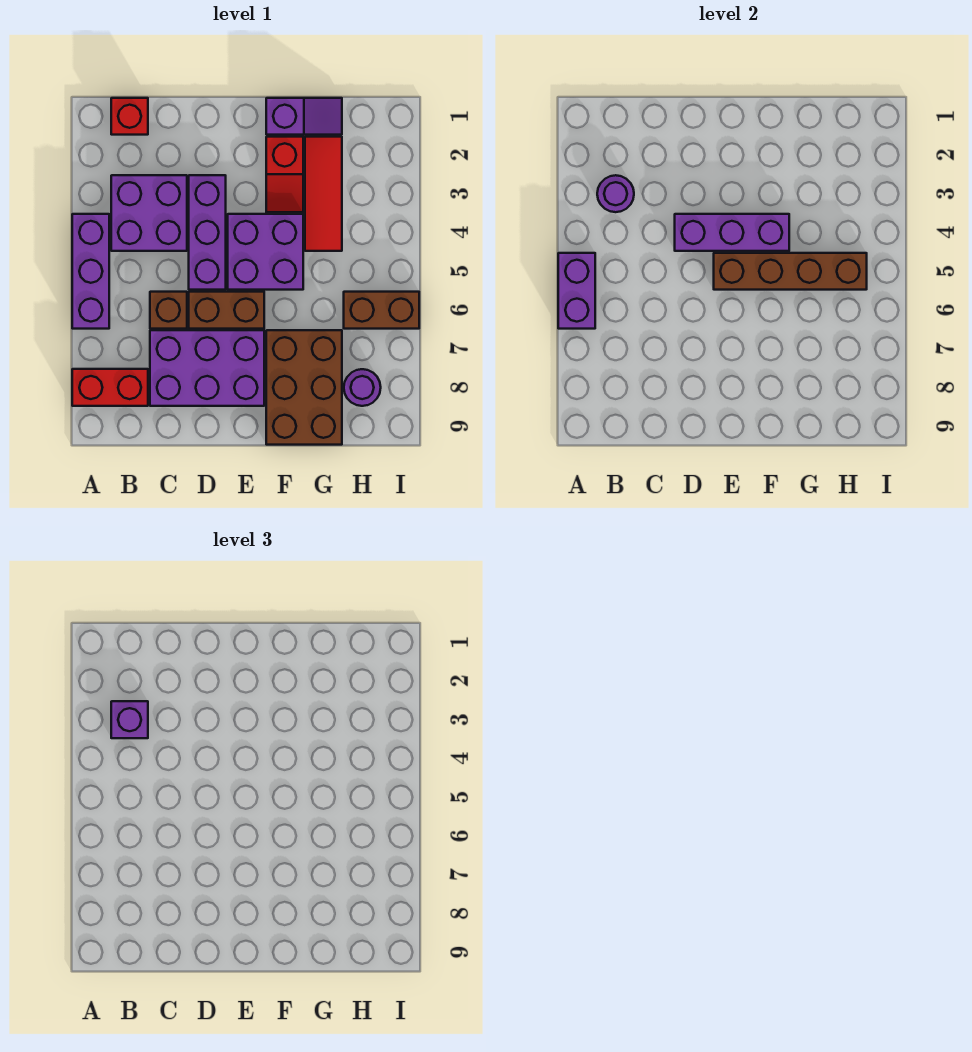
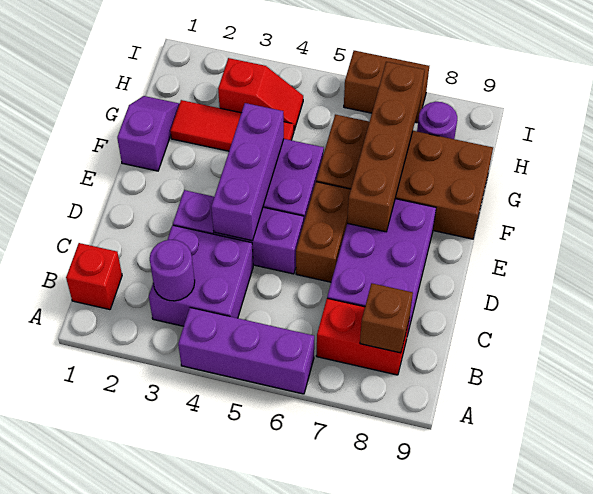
purple brick A5:A6 level 2 -> none
red brick A8:B8 level 1 -> red brick B7:B8 level 1
purple brick B3 level 3 -> none
brown brick C6 level 1 -> brown brick B8 level 2
brown brick E5:H5 level 2 -> brown brick E7:H7 level 2
red slope F2:F3 level 1 top 2 -> red slope H3:H4 level 1 top 3
brown brick F7:G9 level 1 -> brown brick F6:G9 level 1
brown brick H6:I6 level 1 -> brown brick I6:I7 level 1

